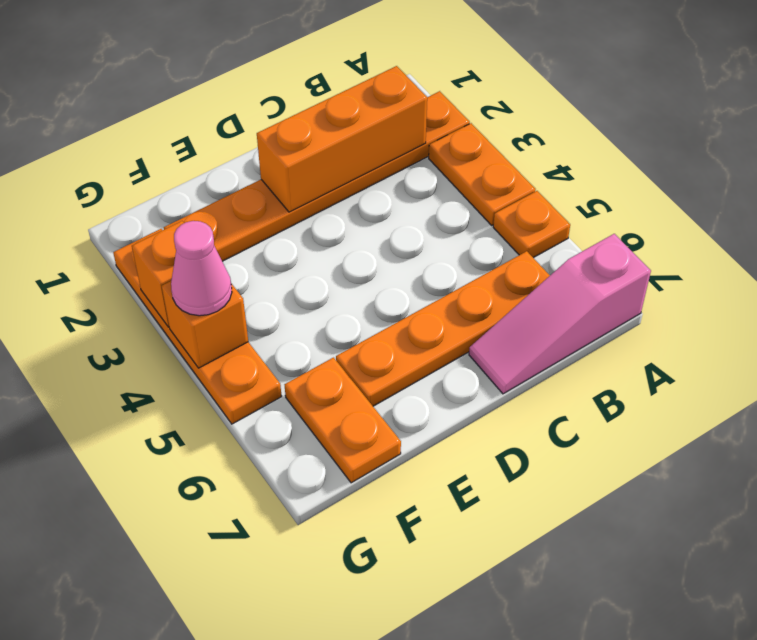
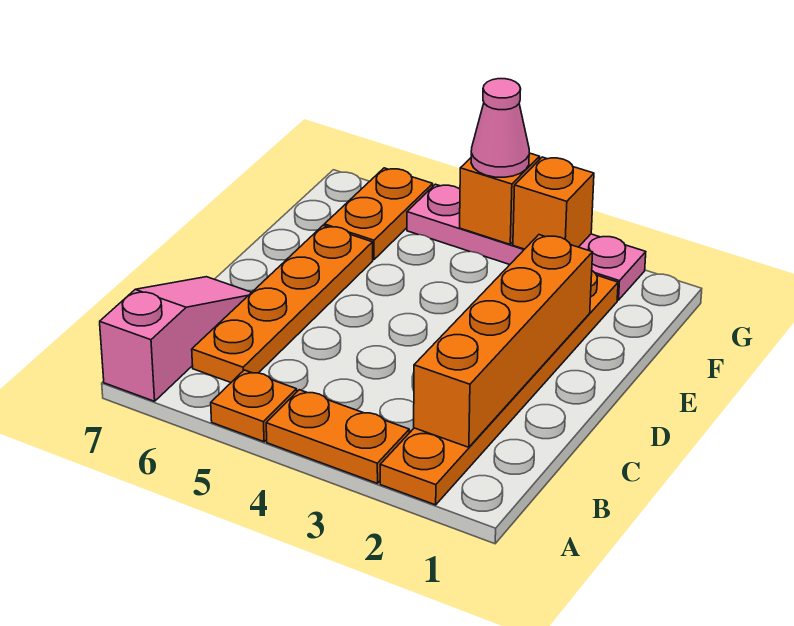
orange brick B2:D2 level 2 -> orange brick B2:E2 level 2
orange plate F6:F7 level 1 -> orange plate F6:G6 level 1
orange plate G2:G5 level 1 -> pink plate G2:G5 level 1

